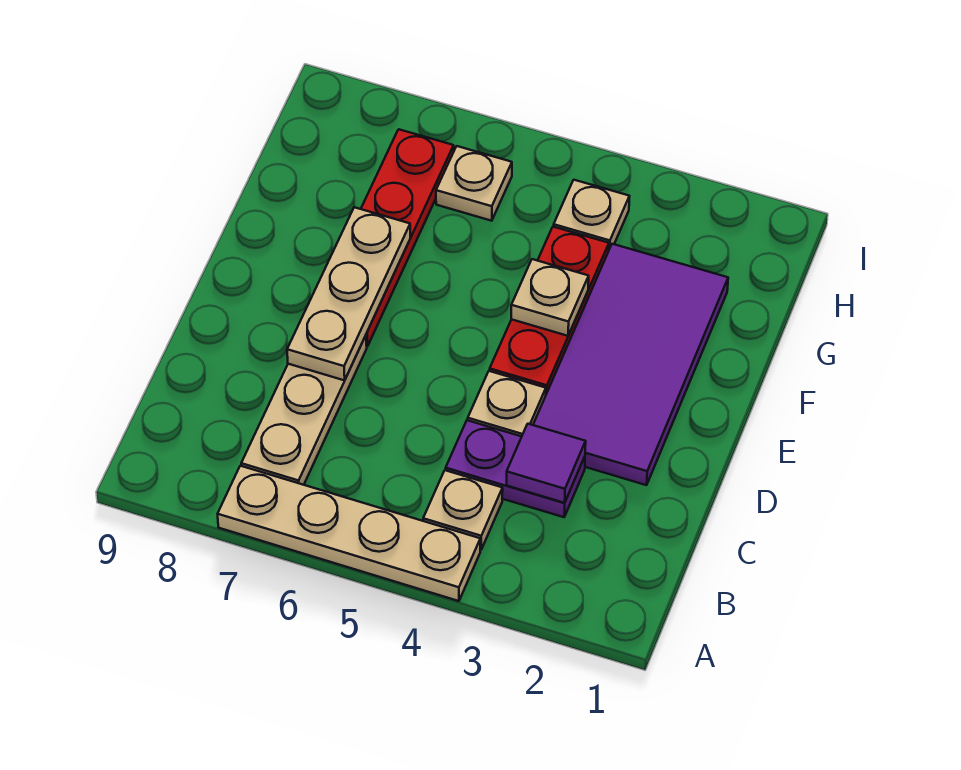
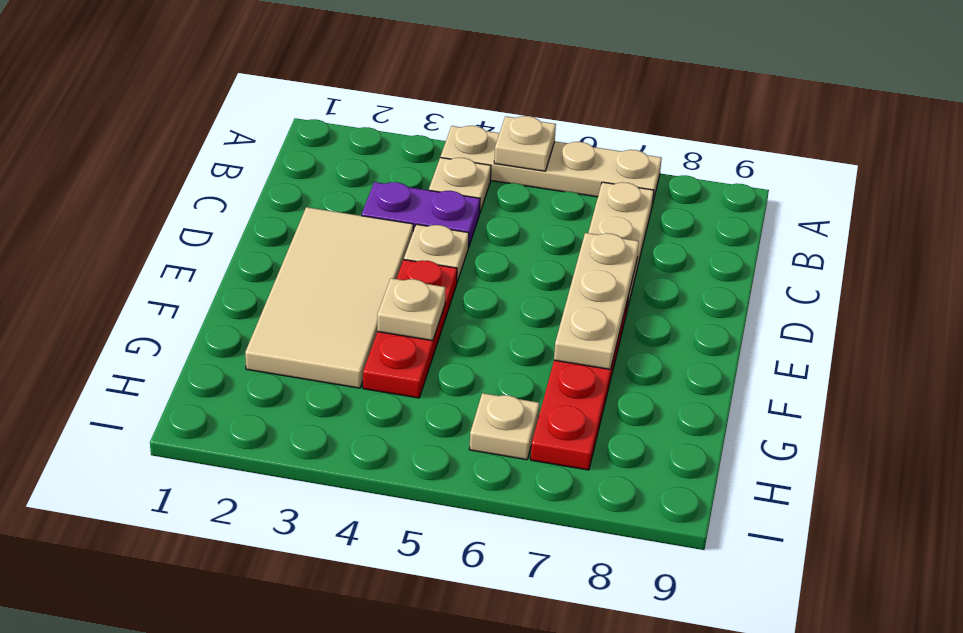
purple tile C3 level 2 -> none
purple tile D2:G3 level 1 -> tan tile D2:G3 level 1
tan plate H4 level 1 -> tan plate A5 level 2

